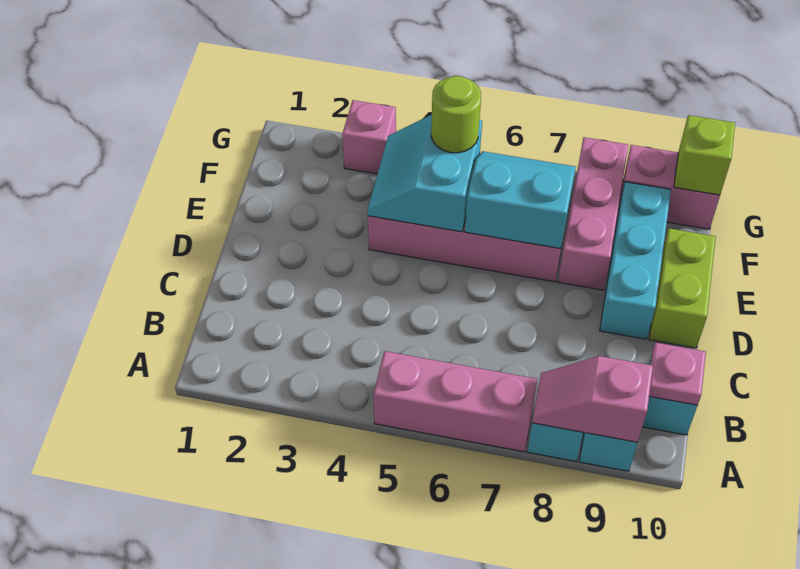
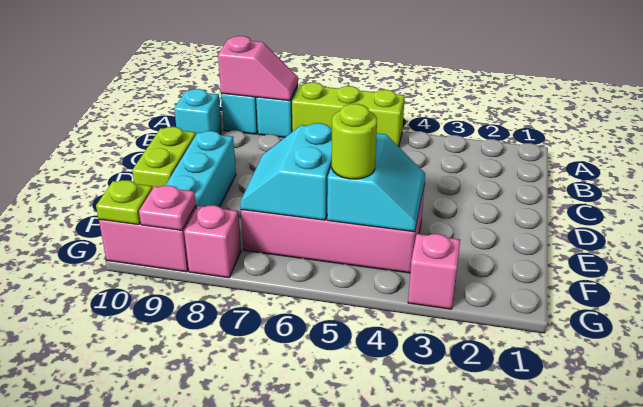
pink brick A5:A7 level 1 -> lime brick A5:A7 level 1
pink plate B10 level 2 -> pink plate G9 level 2
cyan slope E6:F7 level 2 top E -> cyan slope E6:F7 level 2 top 6
pink brick E8:G8 level 1 -> pink brick G8 level 1
lime brick G10 level 2 -> lime plate G10 level 2

